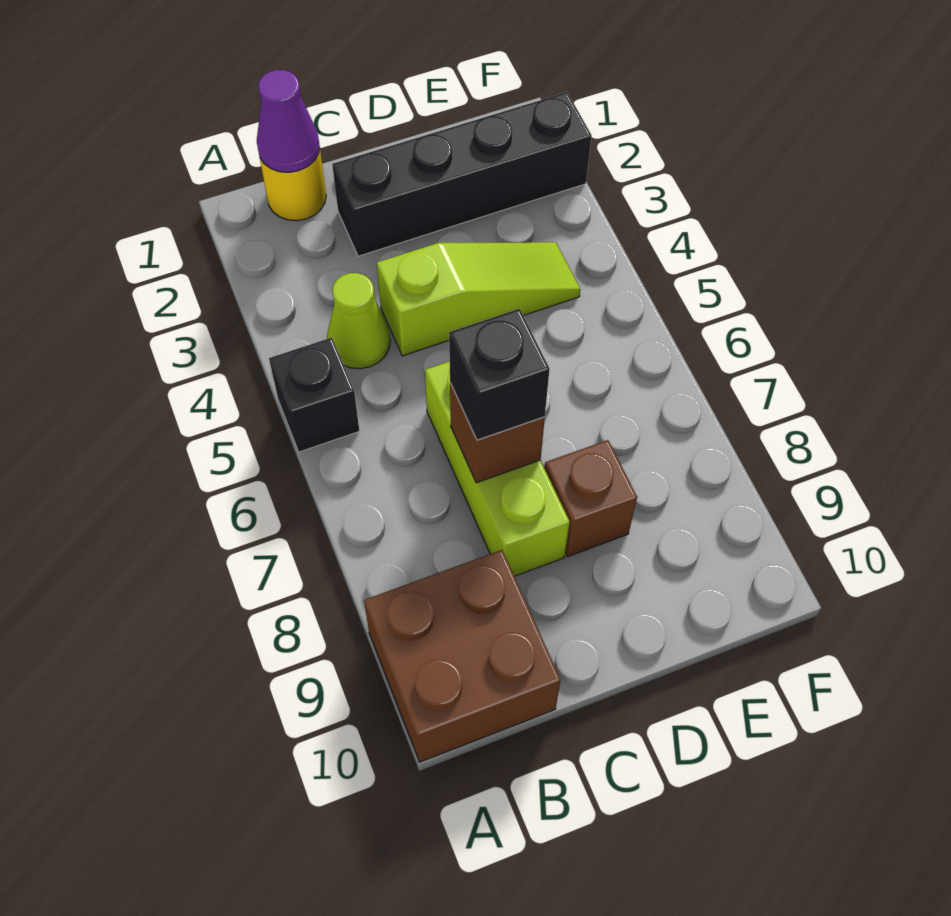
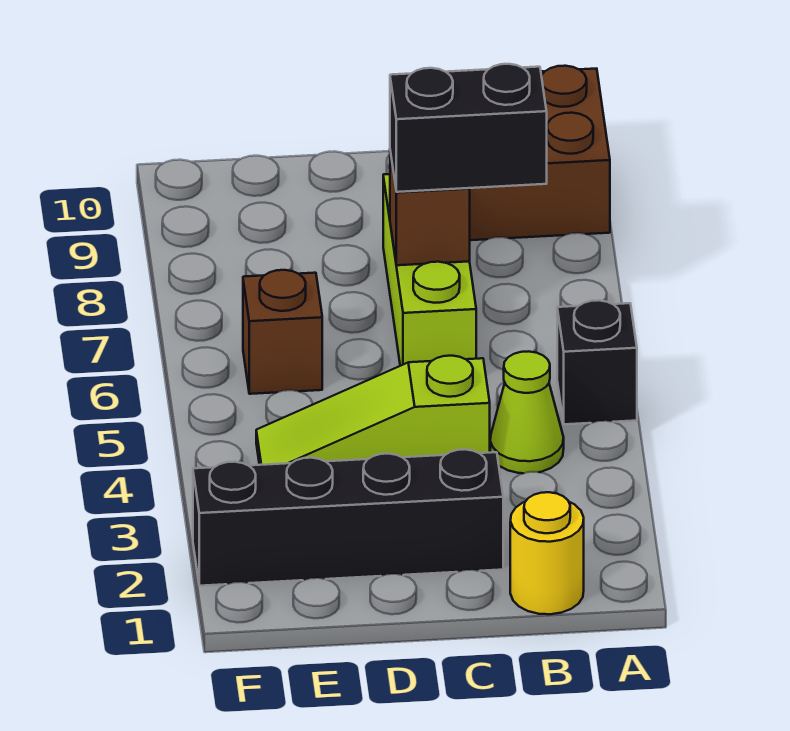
purple cone B1 level 2 -> none
black brick C7 level 3 -> black brick B7:C7 level 3
brown brick D8 level 1 -> brown brick E6 level 1

